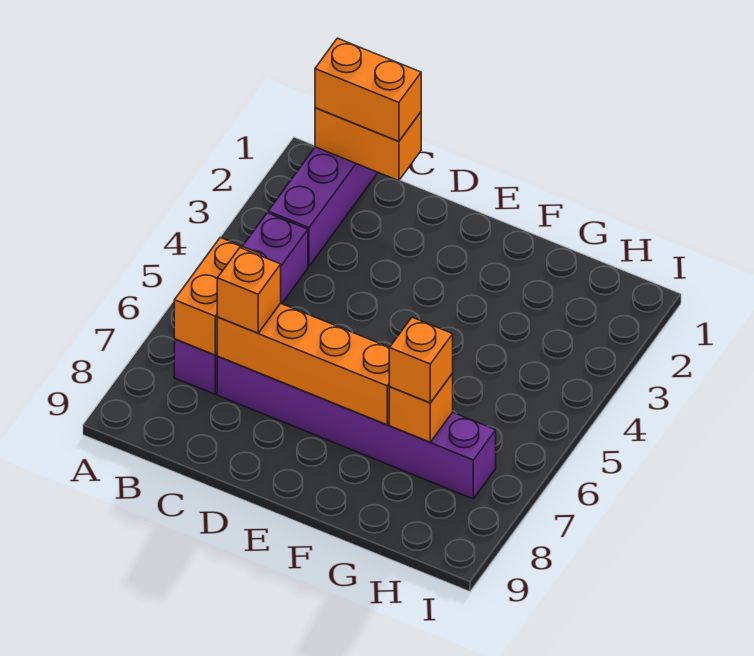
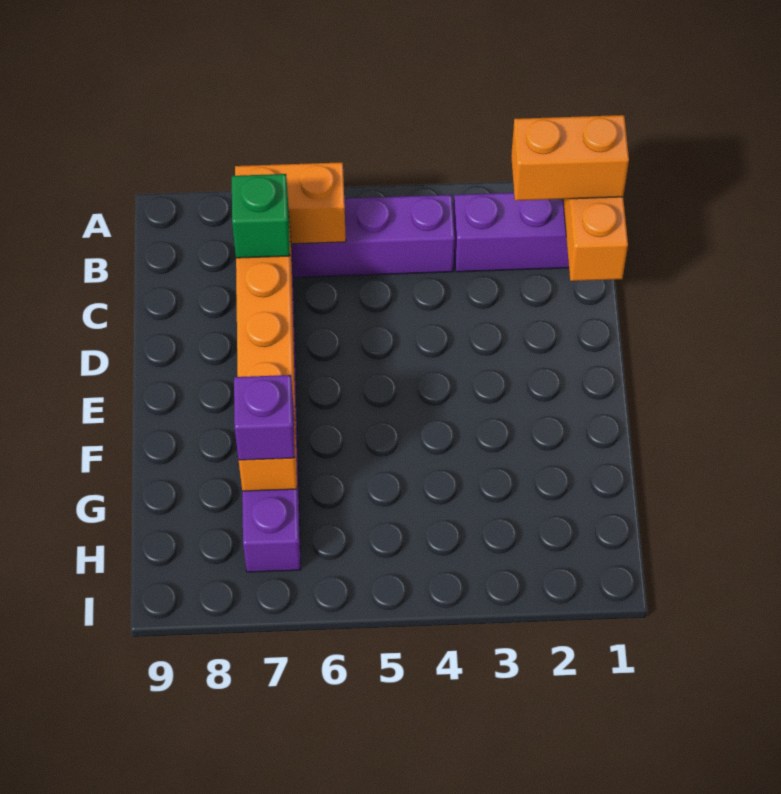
orange brick B1:C1 level 3 -> orange brick B1:B2 level 3
orange brick C7 level 3 -> green brick C7 level 3
orange brick G7 level 3 -> purple brick G7 level 3

